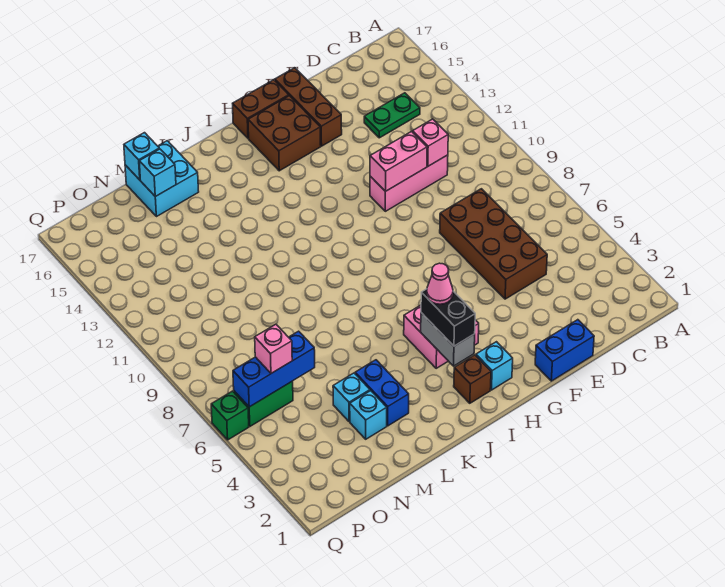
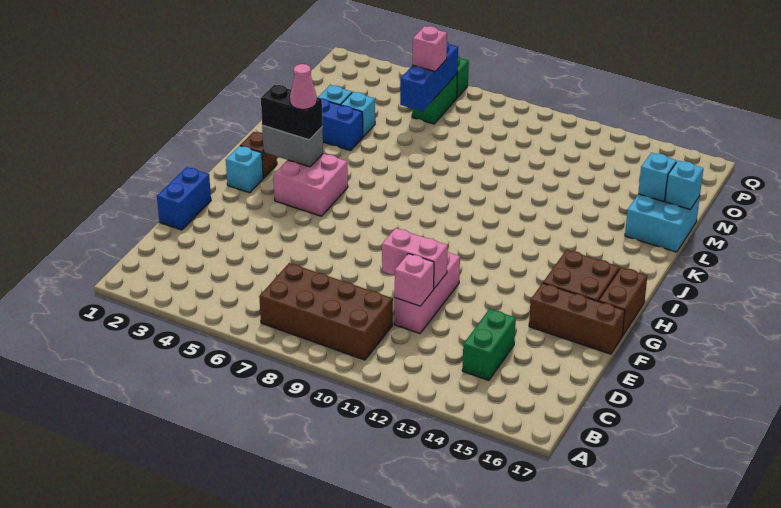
green plate C14:D14 level 1 -> green brick C14:D14 level 1
brown brick D5:E8 level 1 -> brown brick B7:C10 level 1
pink brick E11:F11 level 2 -> pink brick E10:E11 level 2

